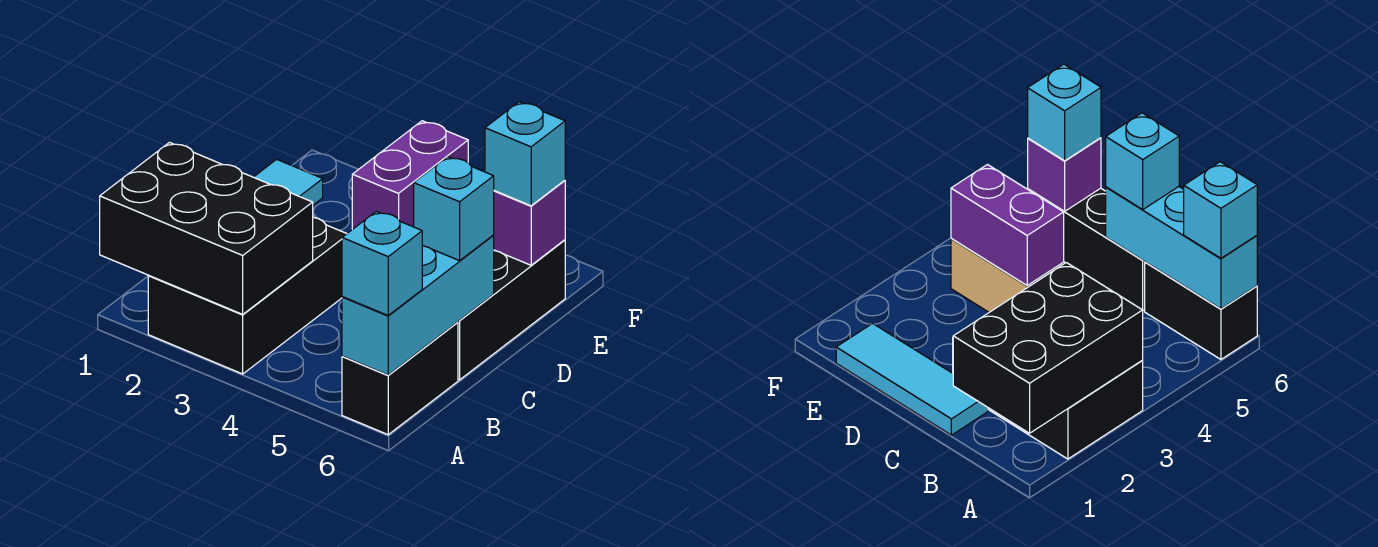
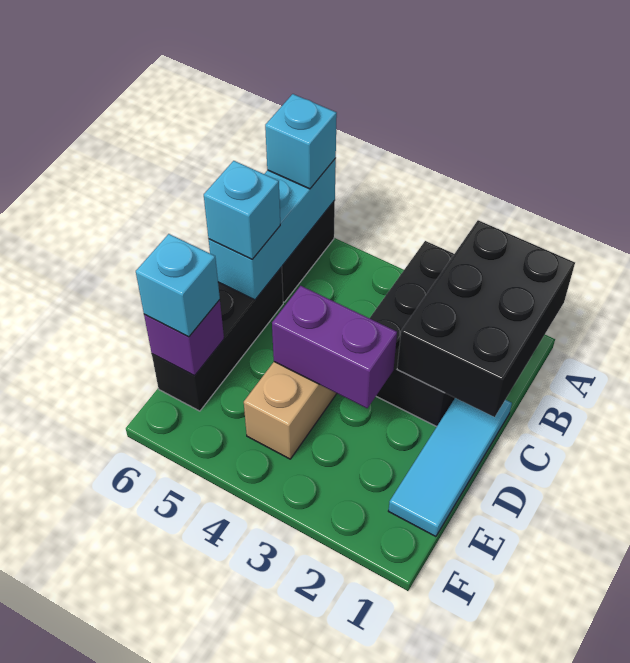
black brick A1:B3 level 2 -> black brick A1:C2 level 2
purple brick D4:E4 level 2 -> purple brick D3:D4 level 2

